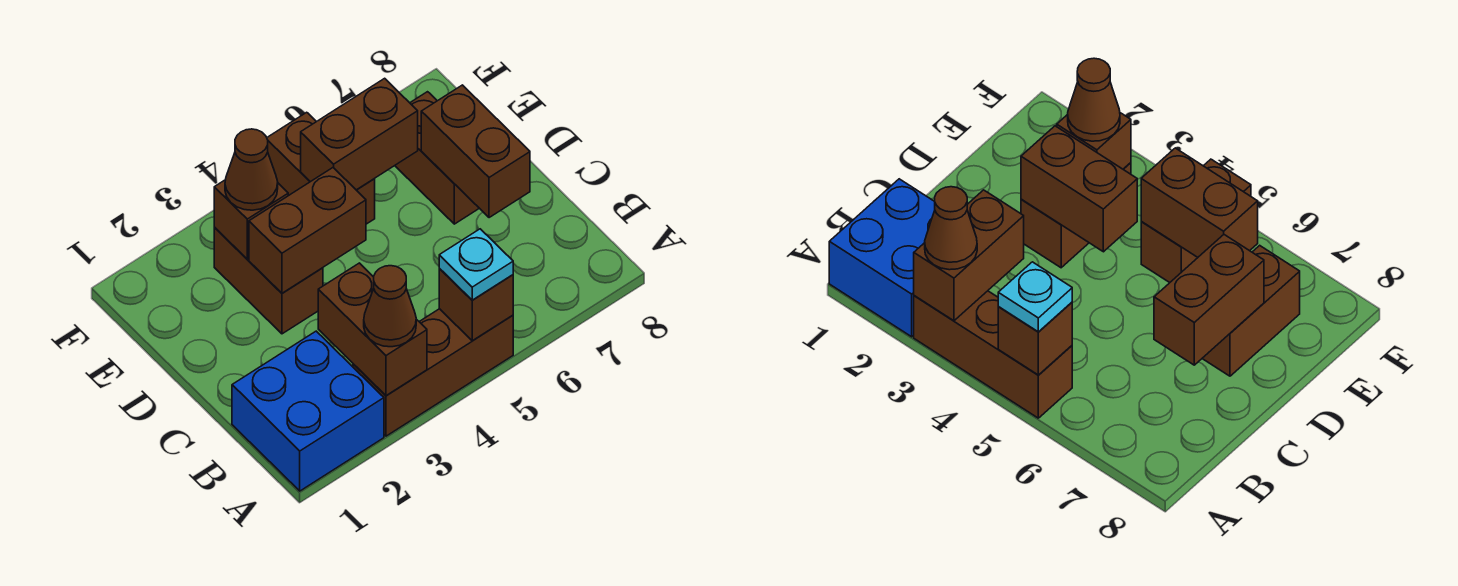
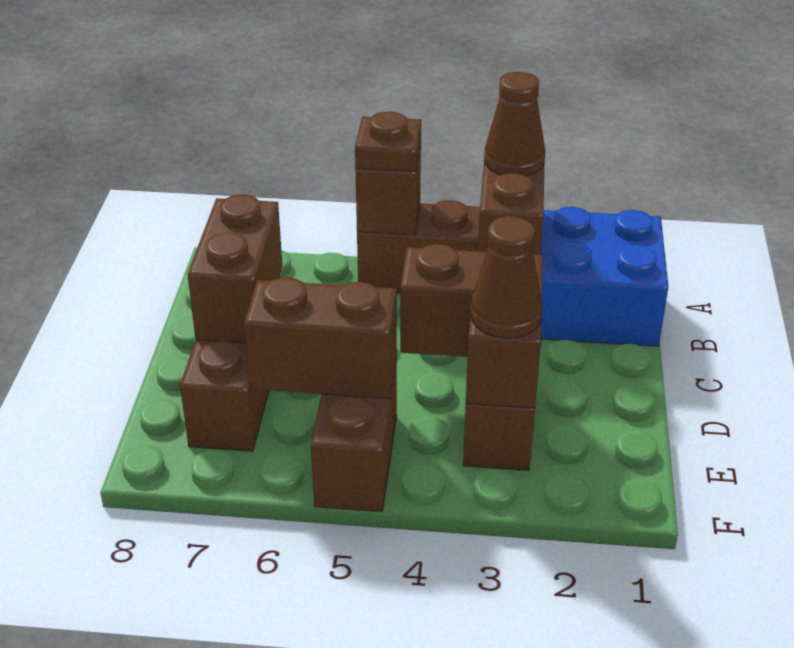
cyan plate A5 level 3 -> brown plate A5 level 3

